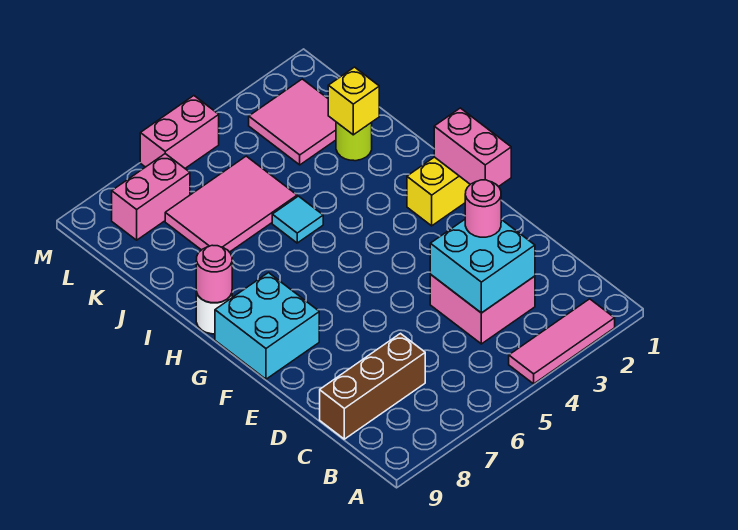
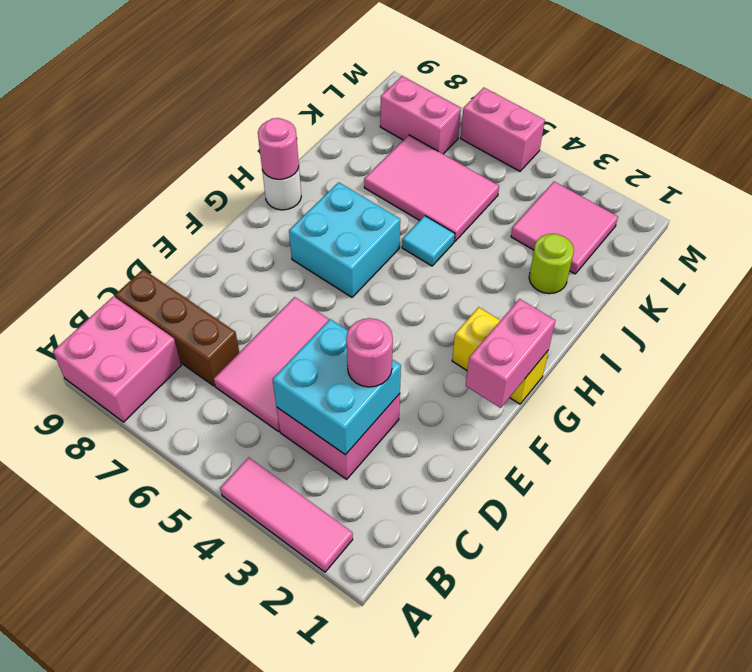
none -> pink brick A8:B9 level 1
none -> pink tile C5:E6 level 1
cyan brick F8:G9 level 1 -> cyan brick G6:H7 level 1
yellow brick J2 level 2 -> none

